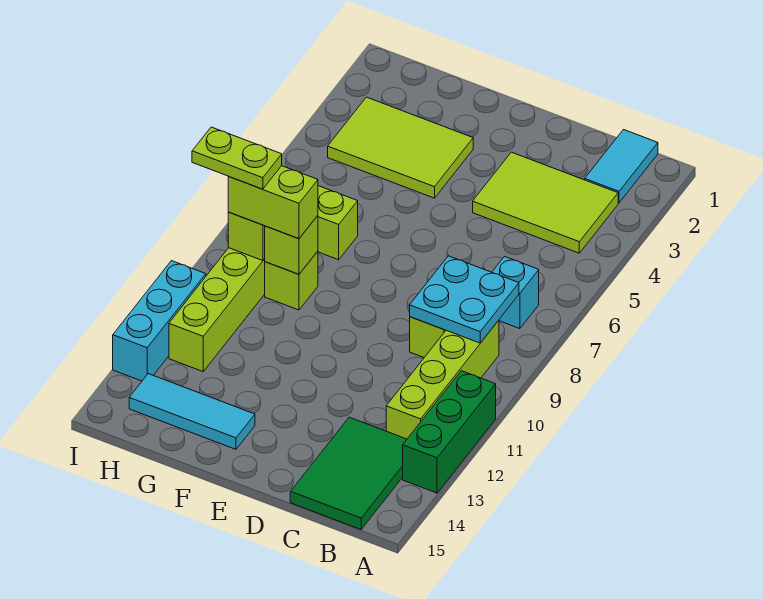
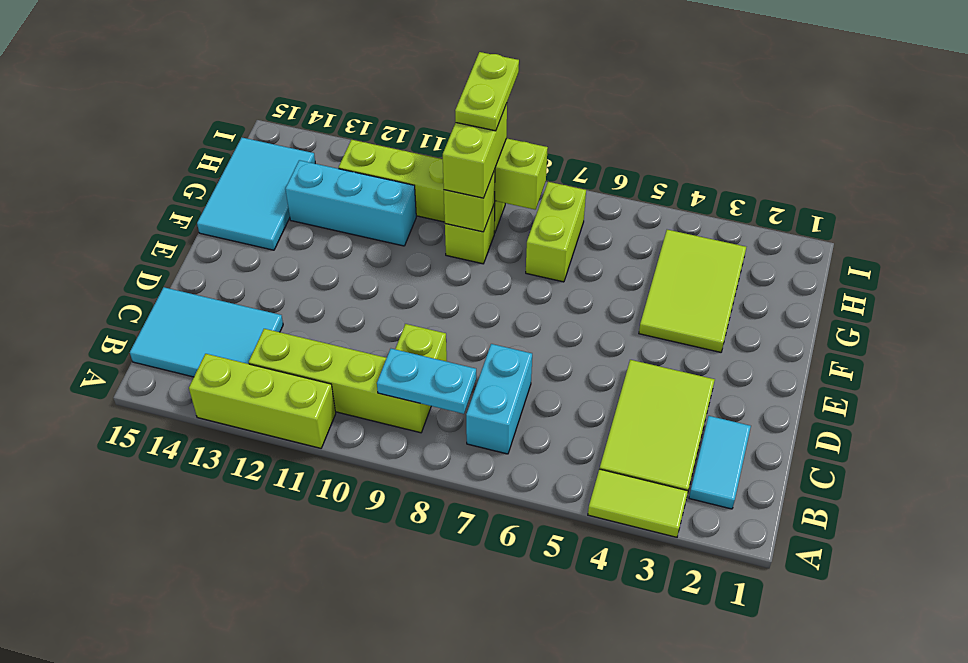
none -> lime tile A3:A4 level 1
green brick A11:A13 level 1 -> lime brick A11:A13 level 1
cyan tile B1:B2 level 1 -> cyan tile B2:C2 level 1
cyan brick B7 level 1 -> cyan brick B7:C7 level 1
cyan plate B8:C9 level 2 -> cyan plate B8:B9 level 2
green tile B13:C15 level 1 -> cyan tile B13:C15 level 1
cyan tile F14:H14 level 1 -> cyan tile F14:H15 level 1
cyan brick I11:I13 level 1 -> cyan brick G11:G13 level 1

